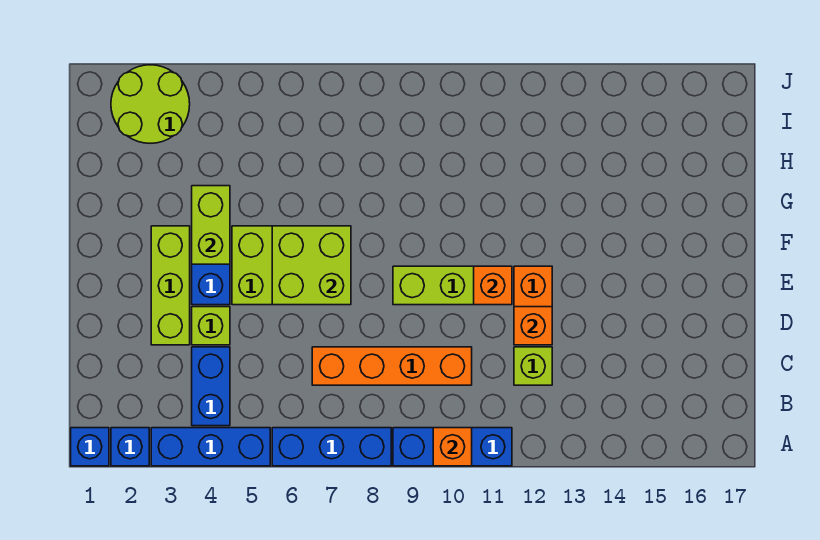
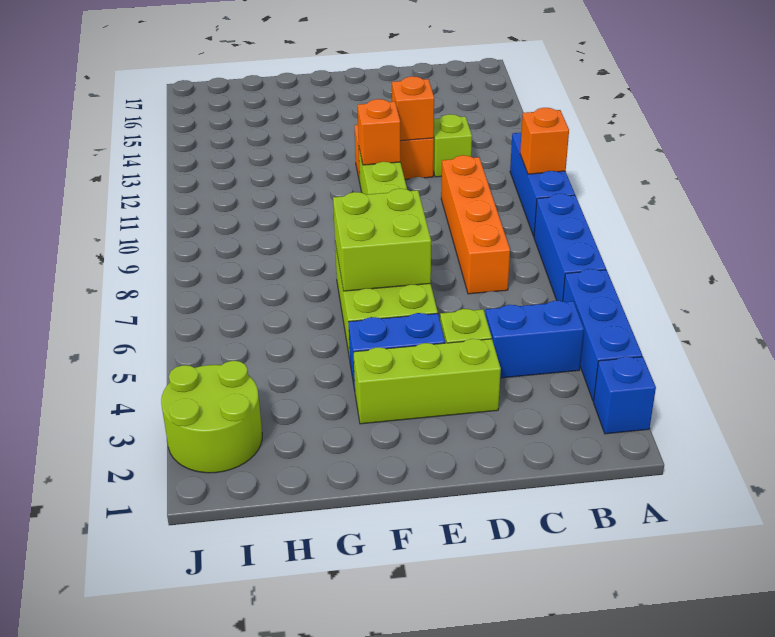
blue brick A1 level 1 -> none
lime brick F4:G4 level 2 -> none

